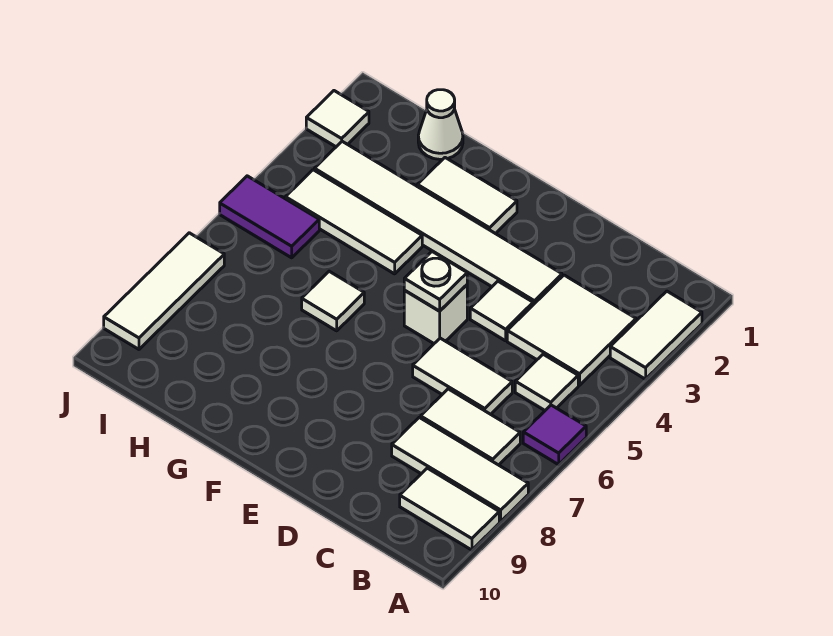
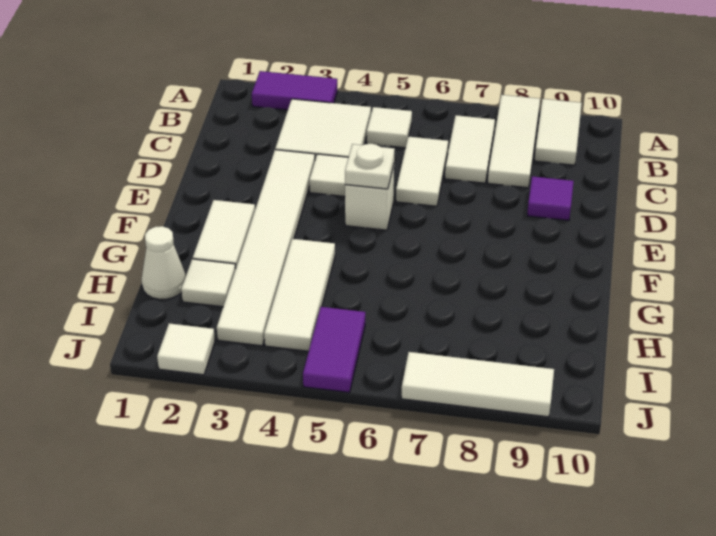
white tile A2:A3 level 1 -> purple tile A2:A3 level 1
purple tile A6 level 1 -> purple tile D9 level 1
white tile G6 level 1 -> white tile H2 level 1

